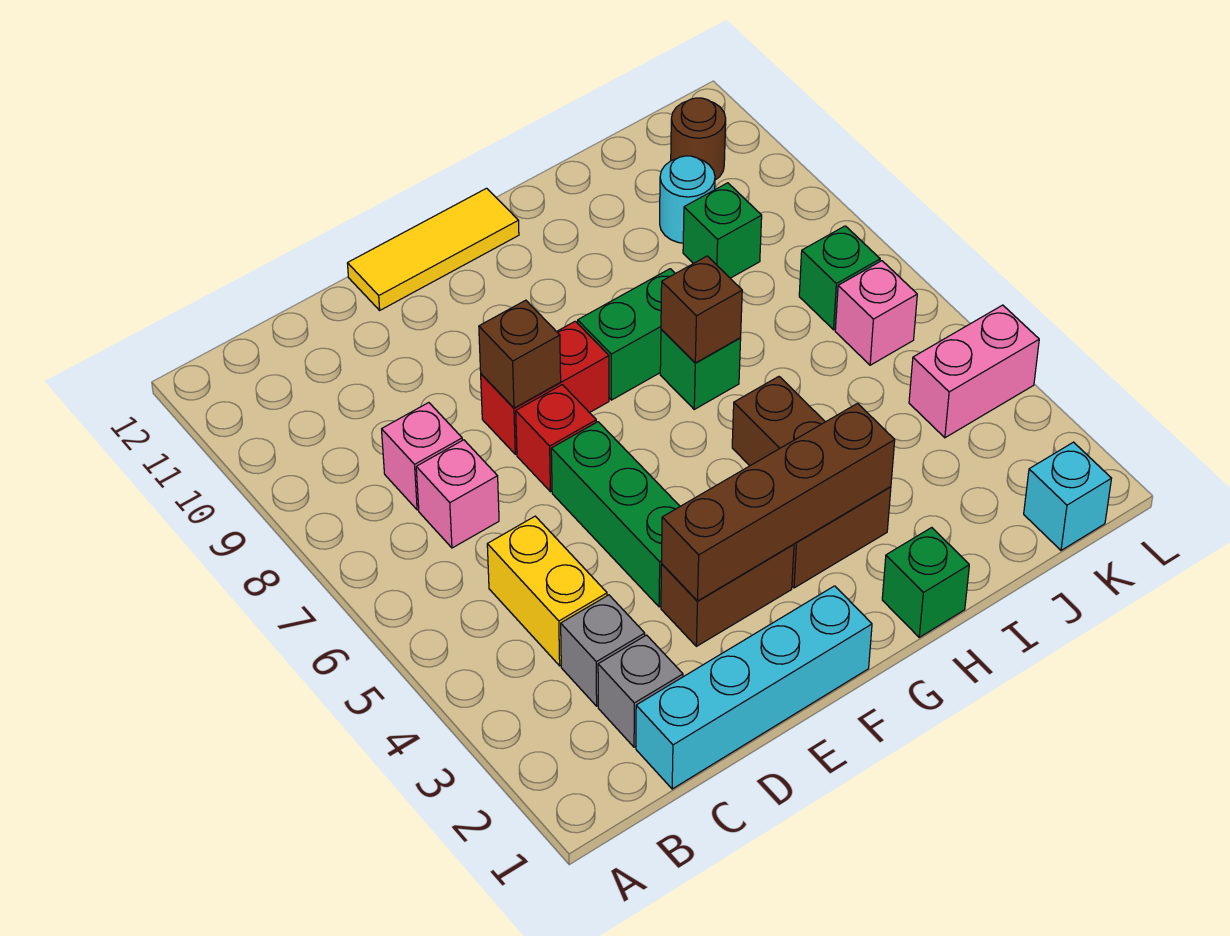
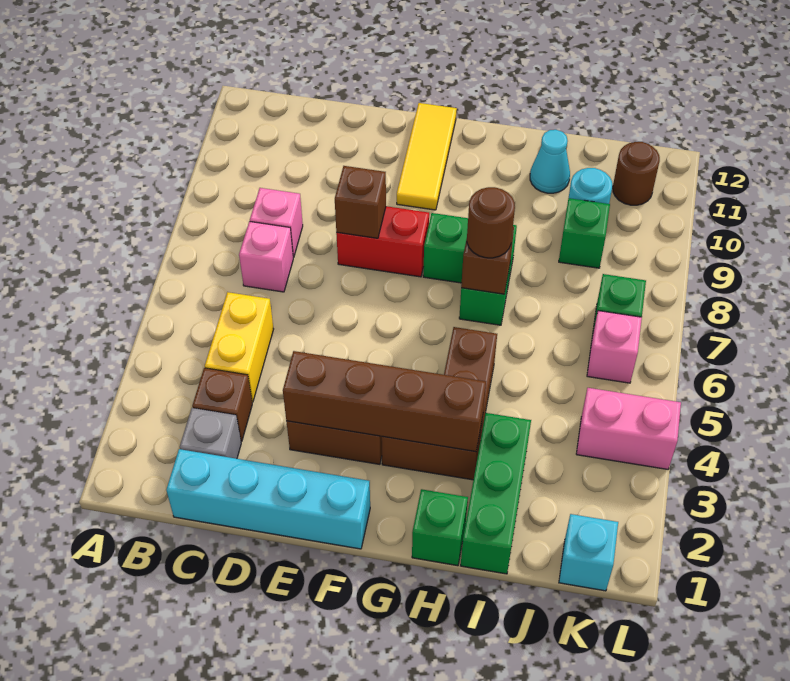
grey brick C3 level 1 -> brown brick C3 level 1
green brick E4:E6 level 1 -> green brick I1:I3 level 1
red brick E7 level 1 -> none
yellow tile E12:G12 level 1 -> yellow tile F10:F12 level 1
none -> brown round brick H7 level 3
none -> cyan cone I11 level 1

